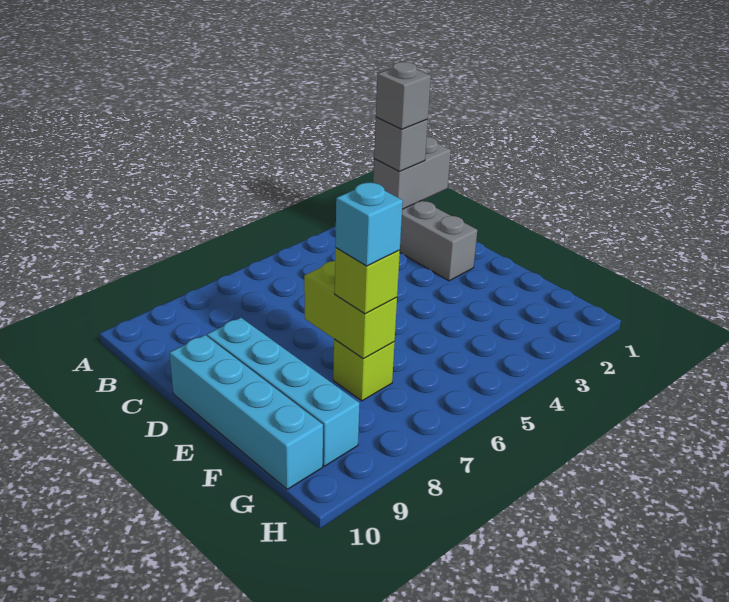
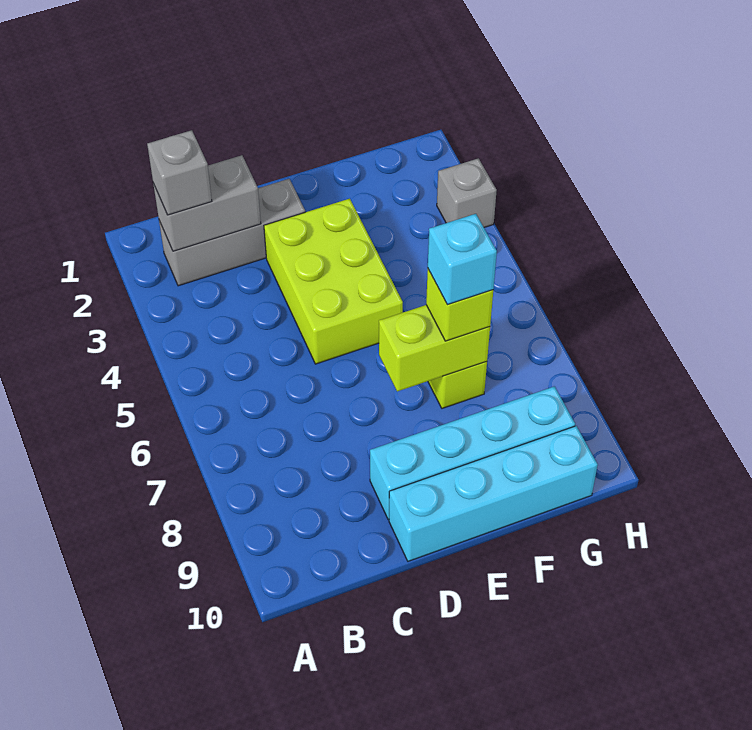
grey brick B1:B2 level 2 -> grey brick B2:C2 level 2
grey brick B2 level 4 -> grey brick H3 level 1
none -> lime brick D3:E5 level 1

